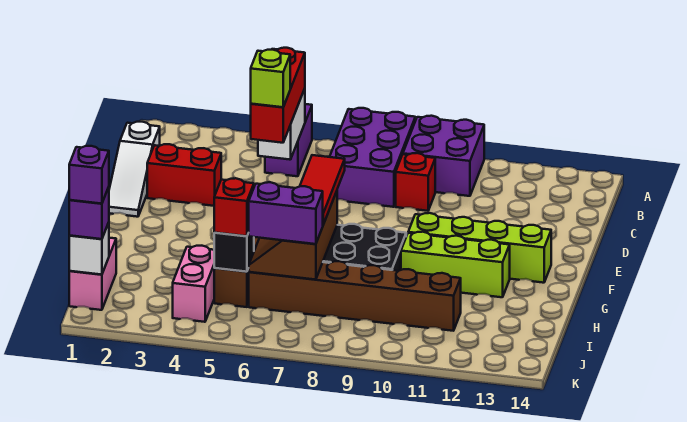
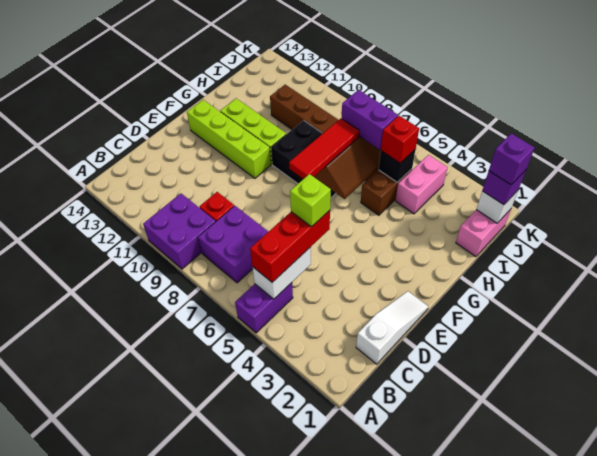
purple brick A7:C8 level 1 -> purple brick B7:C8 level 1
red brick D2:D3 level 1 -> none

